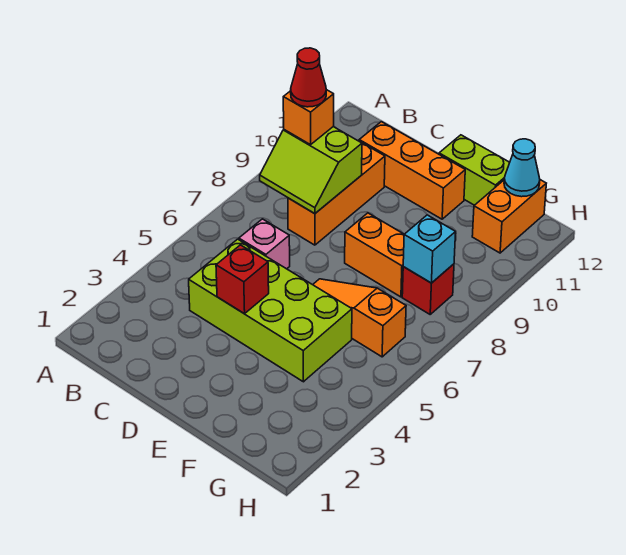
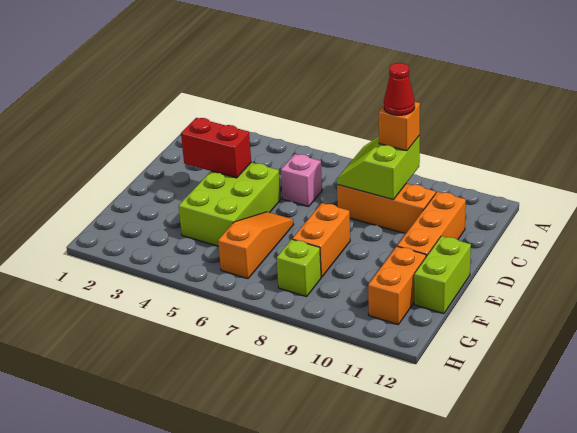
lime brick C4:F5 level 1 -> lime brick D4:F5 level 1
red brick D4 level 2 -> red brick D3:D4 level 2
red brick G8 level 1 -> lime brick G8 level 1
cyan brick G8 level 2 -> none
orange brick G11:G12 level 1 -> orange brick F11:G11 level 1
cyan cone G12 level 2 -> none

